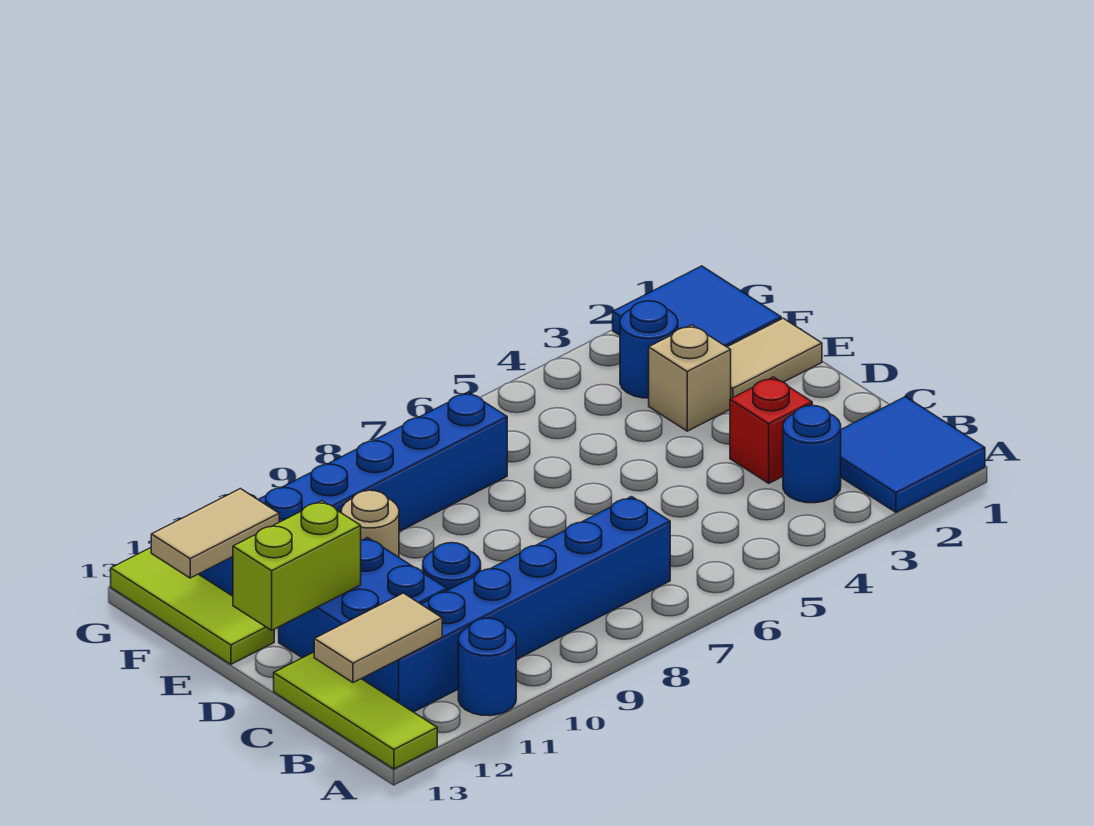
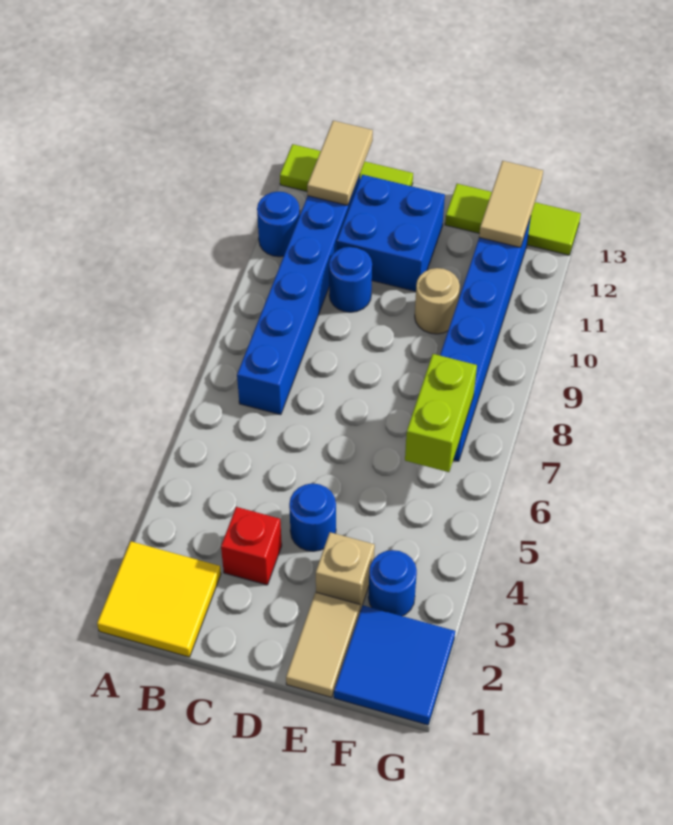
blue tile A1:B2 level 1 -> yellow tile A1:B2 level 1
blue round brick B3 level 1 -> blue round brick D4 level 1
lime brick D12:D13 level 2 -> lime brick F6:F7 level 2

